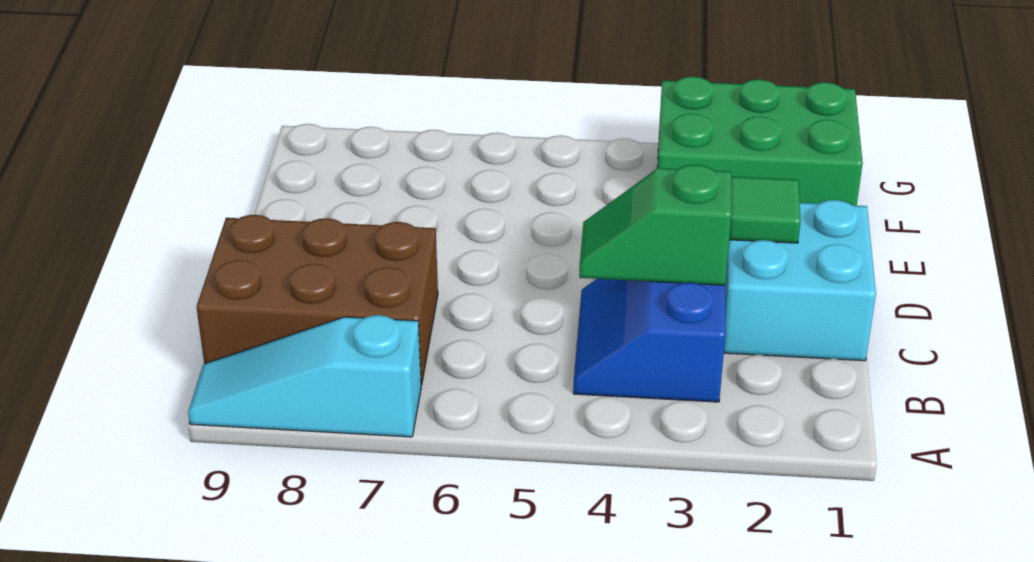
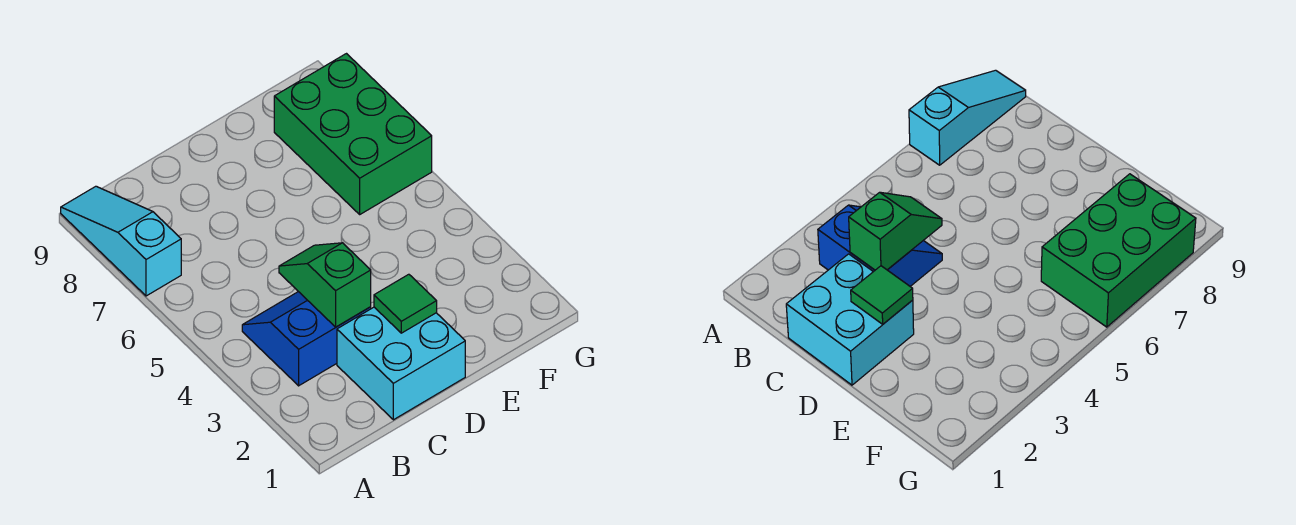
brown brick B7:C9 level 1 -> none
green brick F1:G3 level 1 -> green brick F6:G8 level 1

